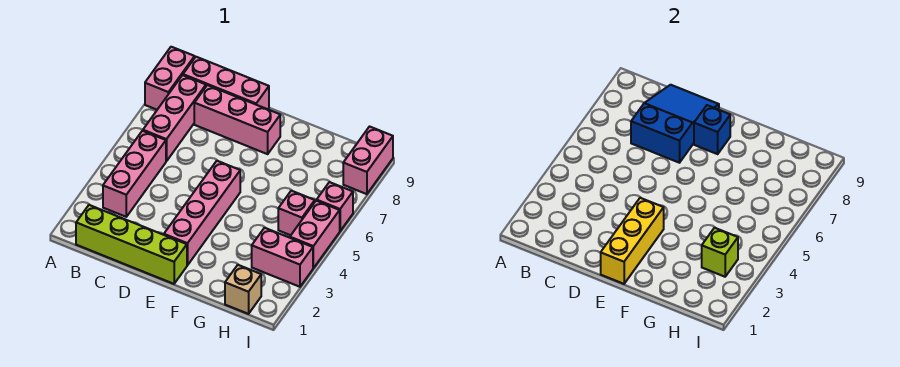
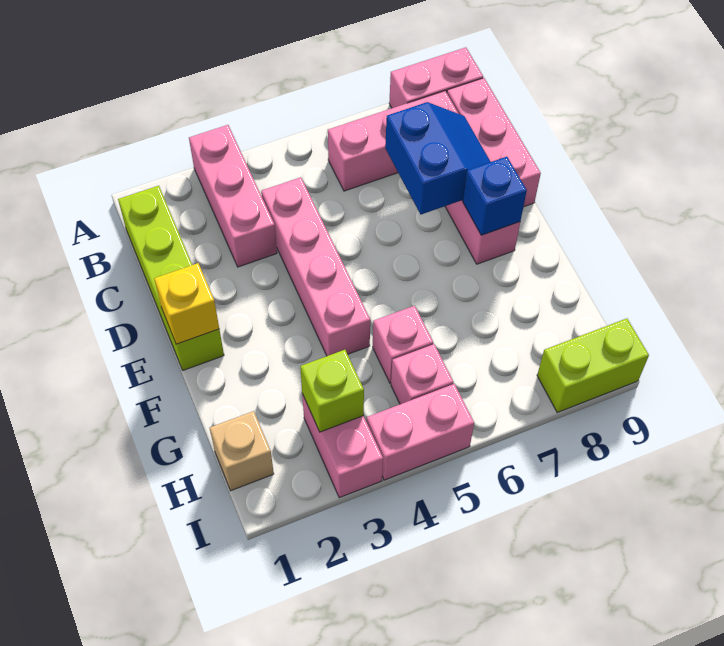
pink brick B3:B5 level 1 -> pink brick A3:C3 level 1
blue slope C7:D9 level 2 top 7 -> blue slope C7:D8 level 2 top 7
yellow brick E1:E3 level 2 -> yellow brick E1 level 2
pink brick E2:E5 level 1 -> pink brick C4:F4 level 1
pink brick I6 level 1 -> pink brick G5 level 1
pink brick I8:I9 level 1 -> lime brick I8:I9 level 1

